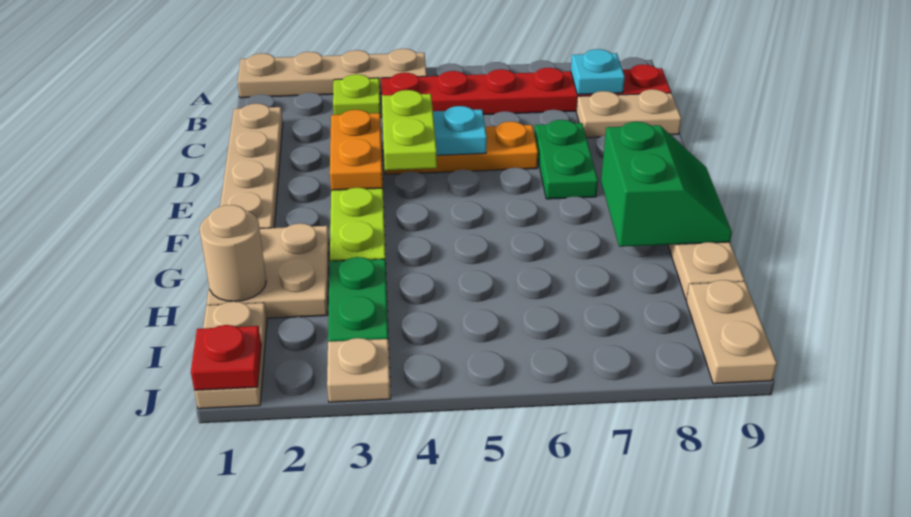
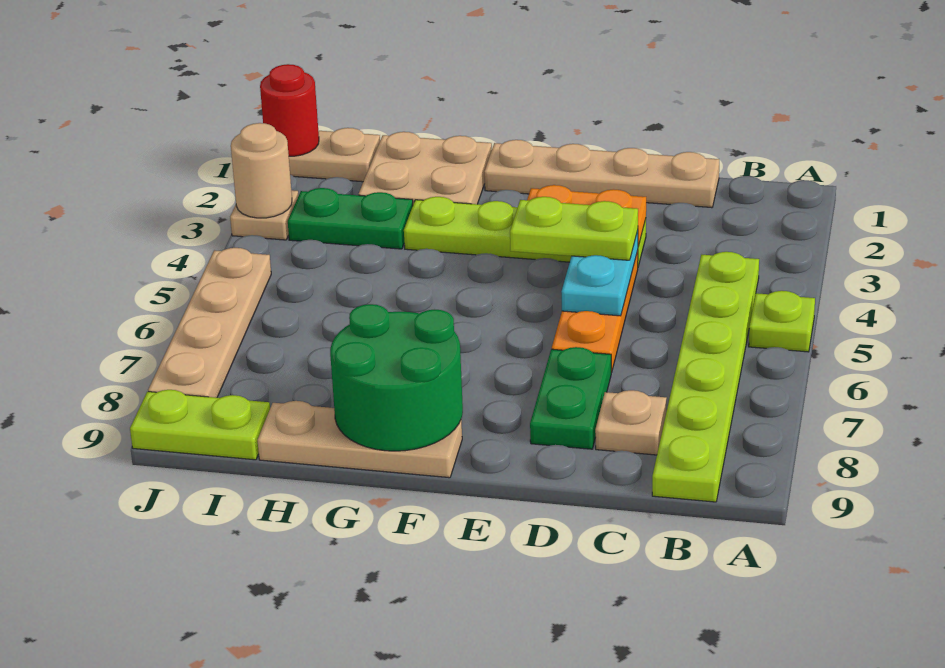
tan plate A1:A4 level 1 -> tan plate J5:J8 level 1
lime plate B3 level 1 -> lime plate A5 level 1
red plate B4:B9 level 1 -> lime plate B4:B9 level 1
cyan plate B8 level 2 -> none
tan plate C8:C9 level 1 -> tan plate C8 level 1
green plate D7:E7 level 1 -> green plate D7:D8 level 1
green slope F8:G9 level 2 top 8 -> green round brick F8:G9 level 2
tan round brick H1 level 2 -> tan round brick J3 level 2
tan plate I9:J9 level 1 -> lime plate I9:J9 level 1
red plate J1 level 2 -> red round brick J1 level 2

